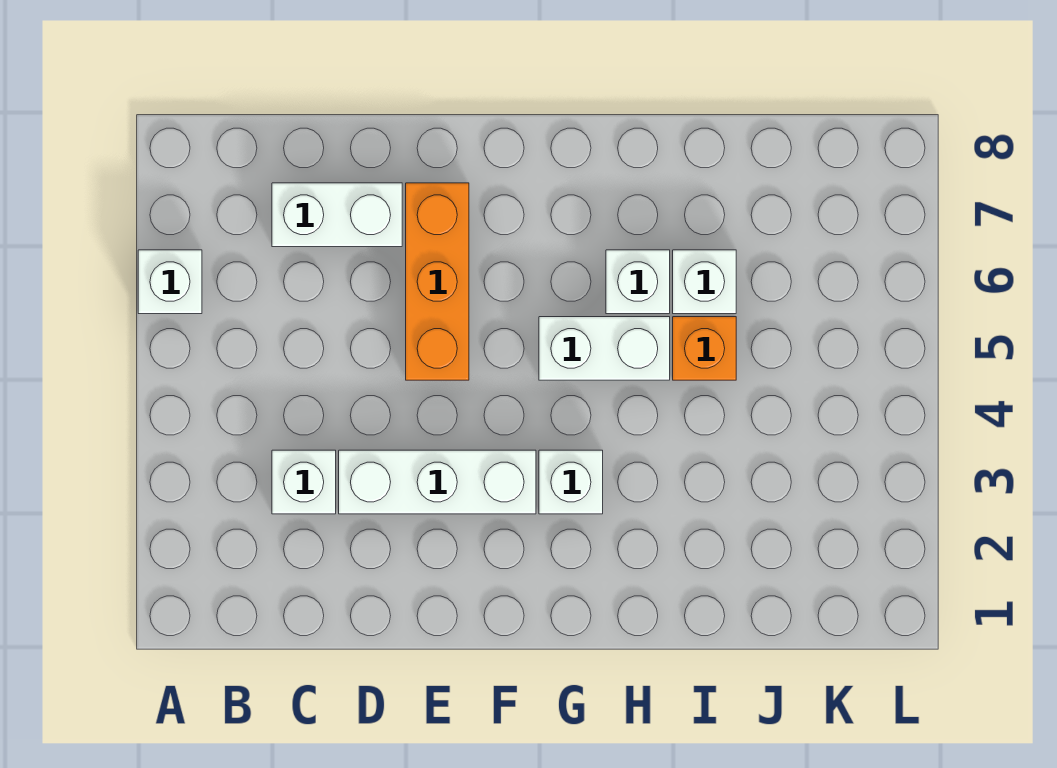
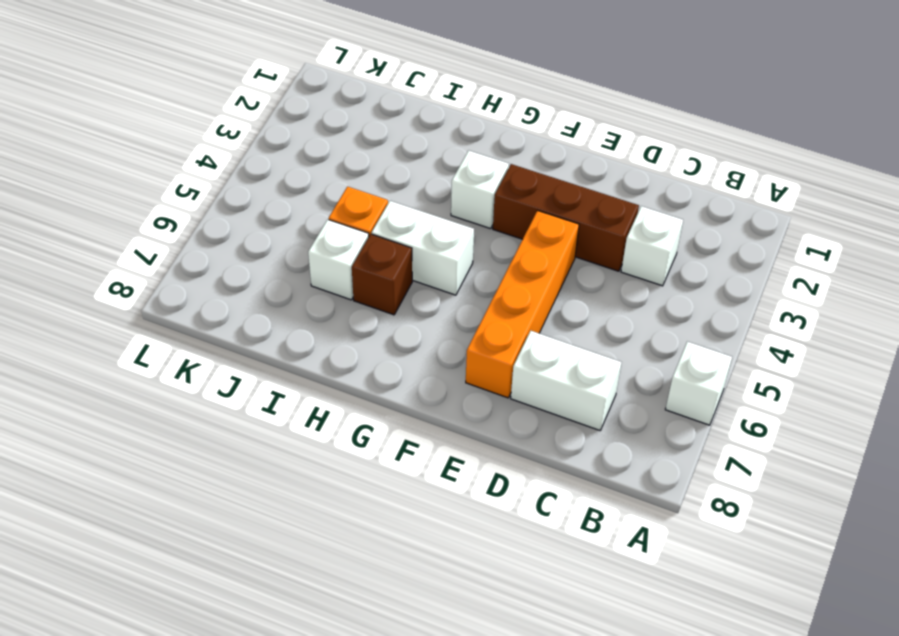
white brick D3:F3 level 1 -> brown brick D3:F3 level 1
orange brick E5:E7 level 1 -> orange brick E4:E7 level 1
white brick H6 level 1 -> brown brick H6 level 1

